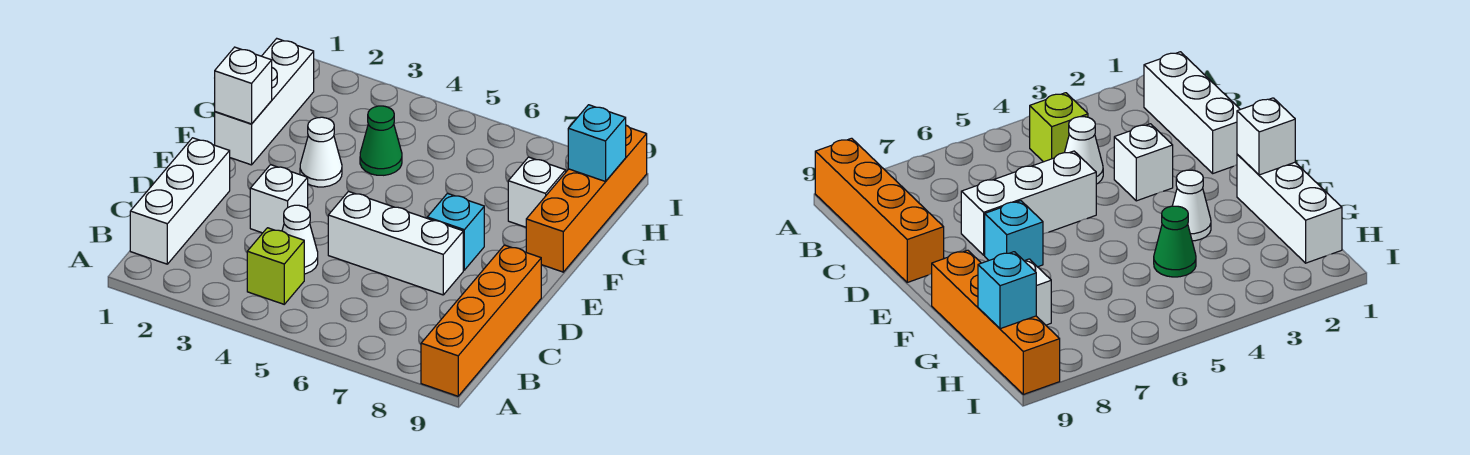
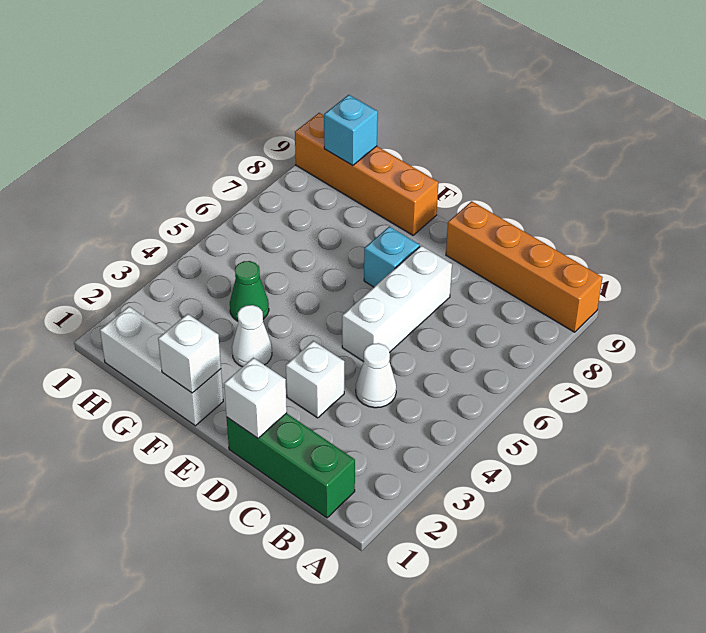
white brick B1:D1 level 1 -> green brick B1:D1 level 1
lime brick B4 level 1 -> none
white brick G8 level 1 -> white brick D1 level 2

